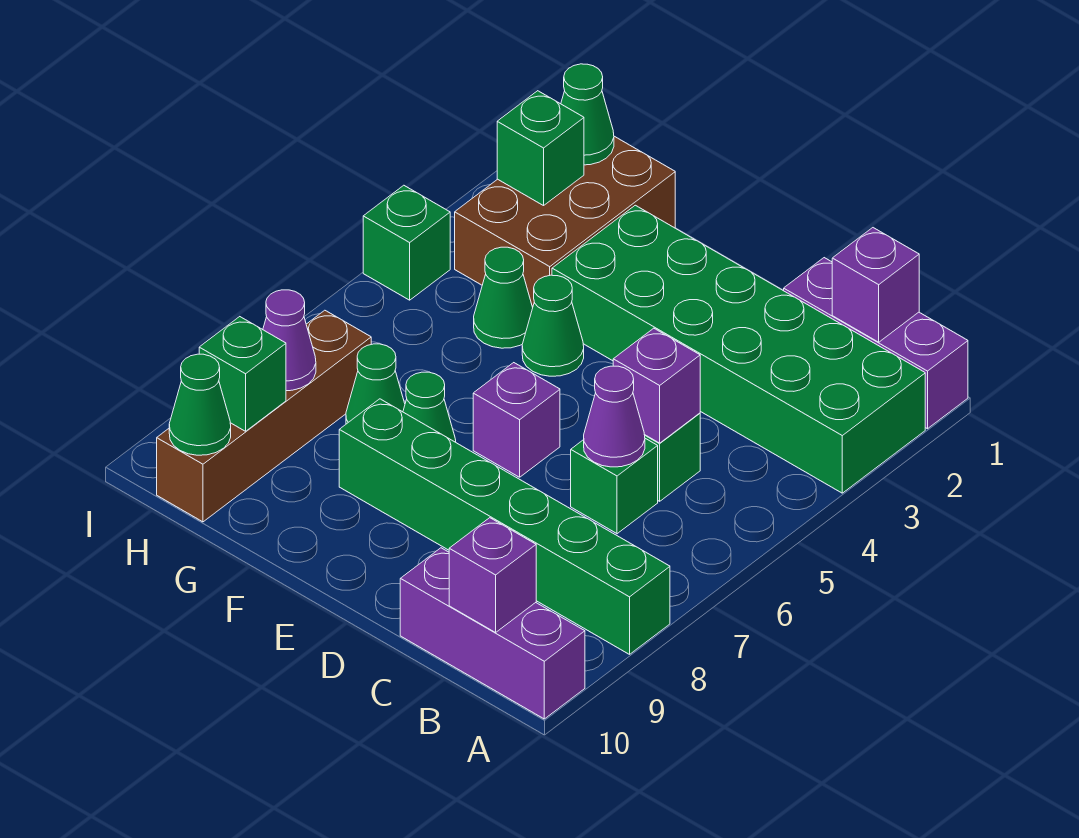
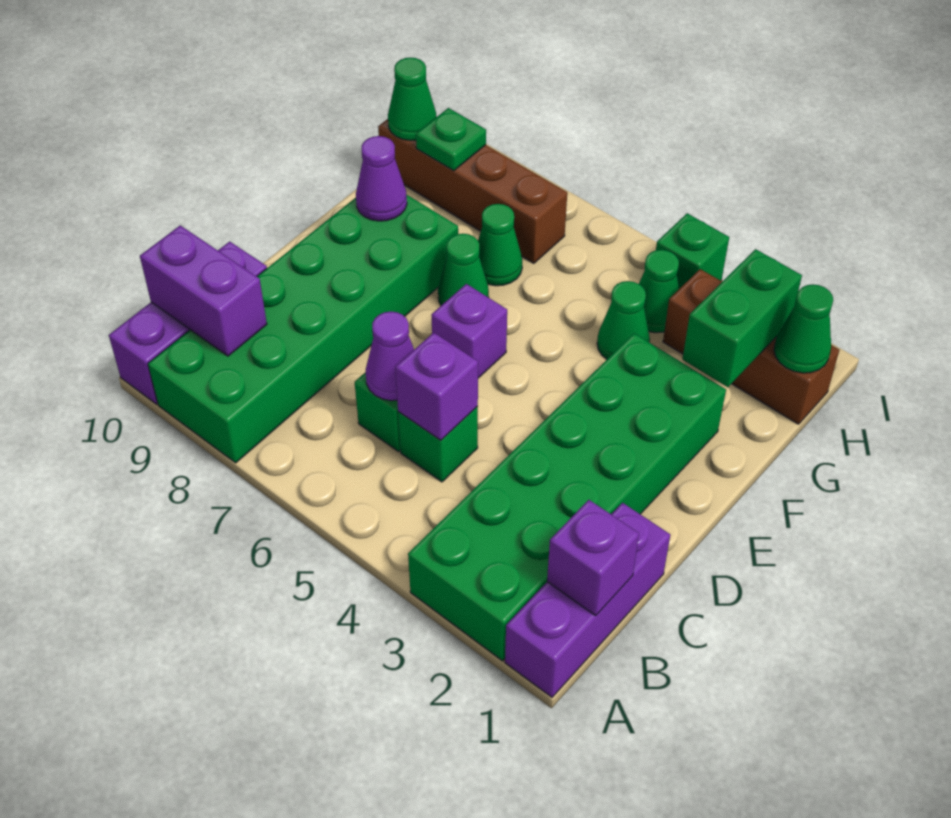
green brick A8:F8 level 1 -> green brick A8:F9 level 1
purple brick B10 level 2 -> purple brick B9:B10 level 2
green cone F4 level 1 -> green cone H4 level 1
brown brick G1:H3 level 1 -> brown brick H1:H3 level 1
green brick H2 level 2 -> green brick G2:H2 level 2
purple cone H8 level 2 -> purple cone F9 level 2
green brick H9 level 2 -> green plate H9 level 2

